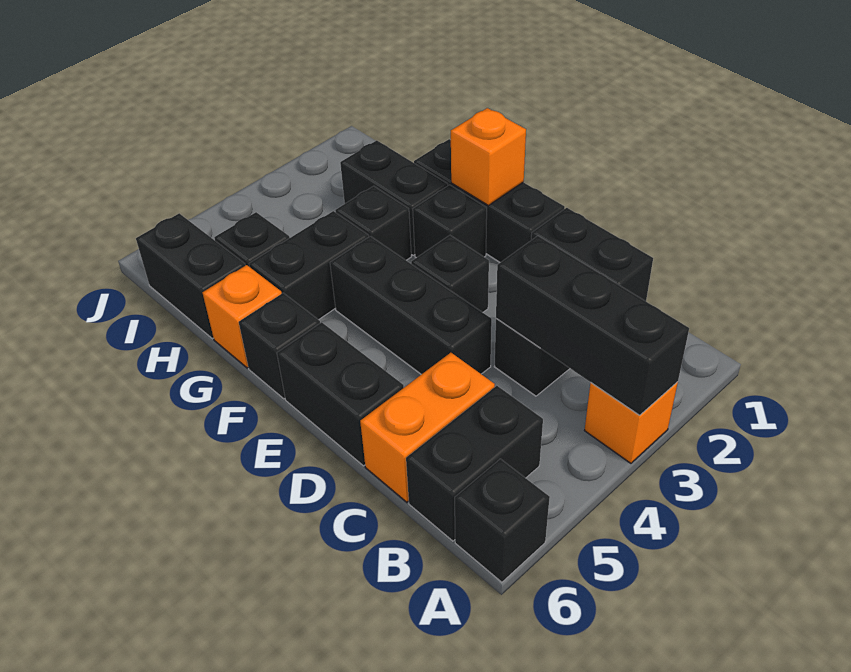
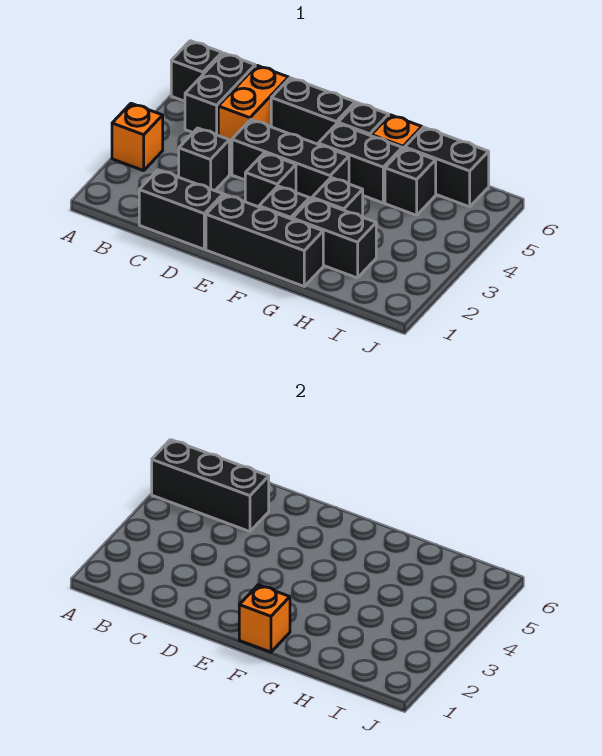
black brick A3:C3 level 2 -> black brick A5:C5 level 2
black brick G4:G5 level 1 -> black brick F5:G5 level 1

